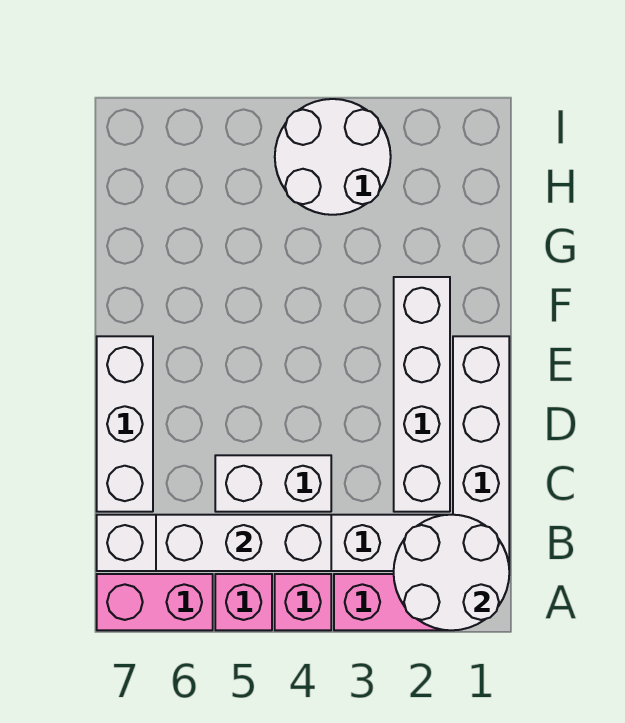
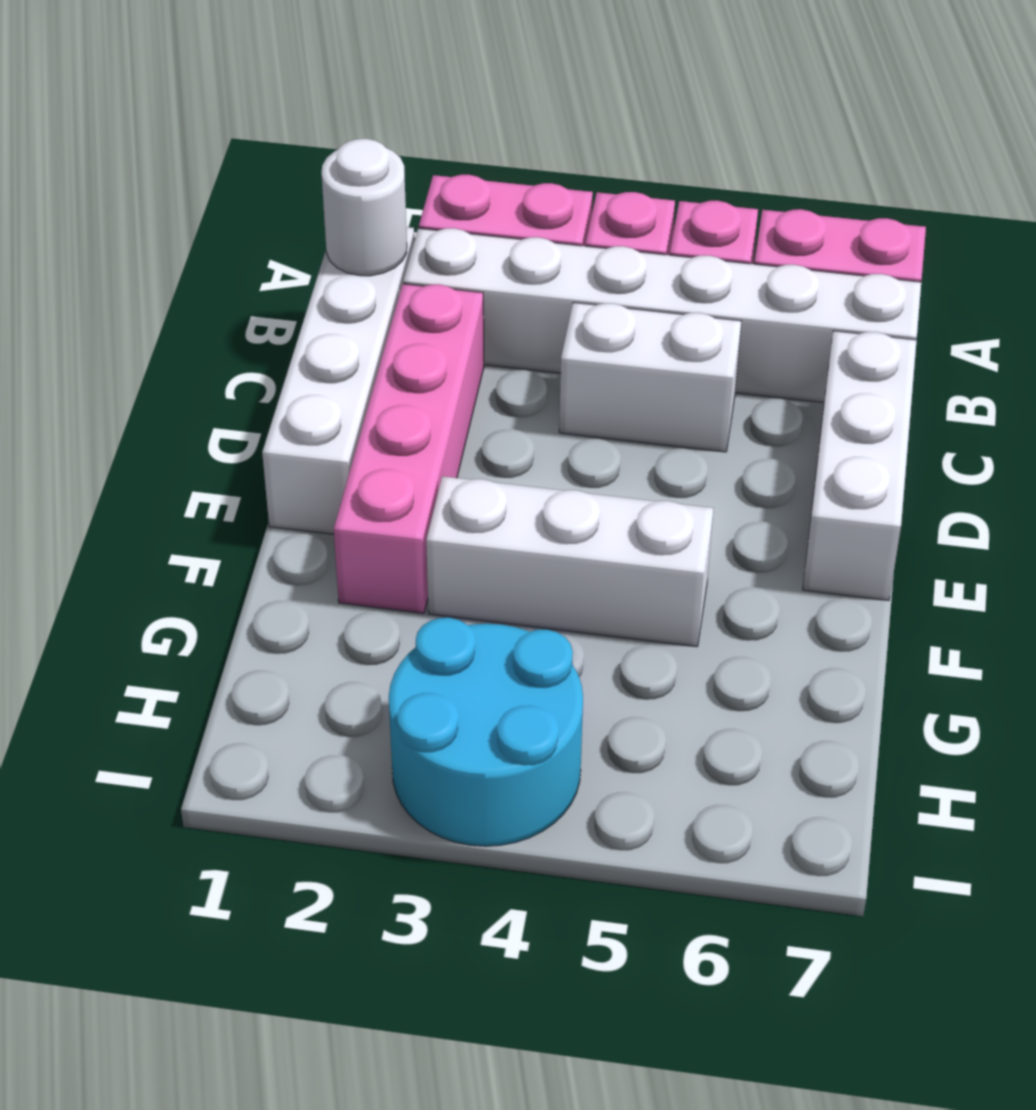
white round brick A1:B2 level 2 -> white round brick B1 level 2
white brick B4:B6 level 2 -> white brick F3:F5 level 1
white brick C2:F2 level 1 -> pink brick C2:F2 level 1
white round brick H3:I4 level 1 -> cyan round brick H3:I4 level 1

